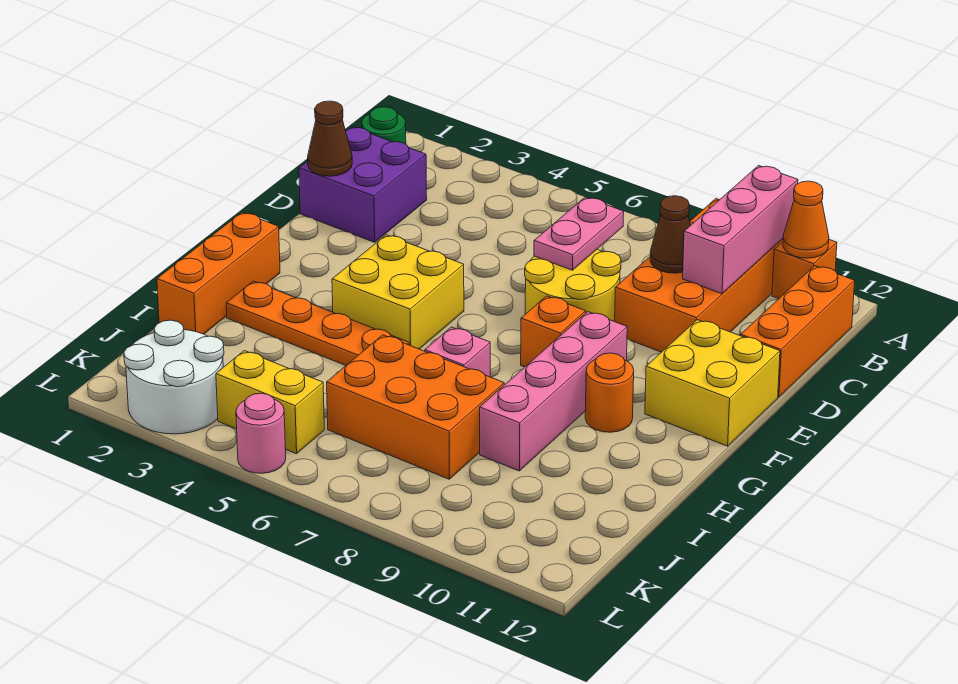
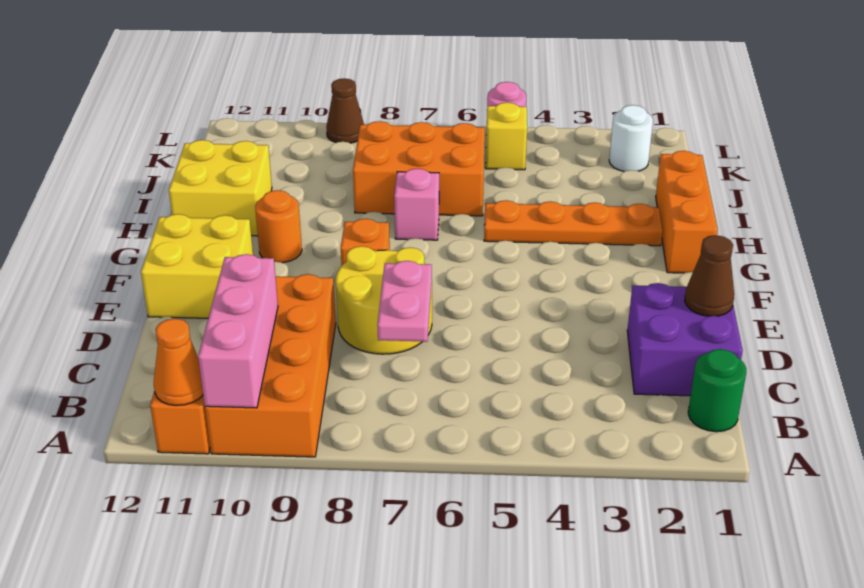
orange brick B12:D12 level 1 -> none
brown cone C9 level 2 -> brown cone L9 level 1
yellow brick F4:G5 level 1 -> yellow brick H11:I12 level 1
pink brick F9:I9 level 1 -> none
white round brick K2:L3 level 1 -> white round brick K2 level 1
yellow brick K4:K5 level 1 -> yellow brick K5 level 1

